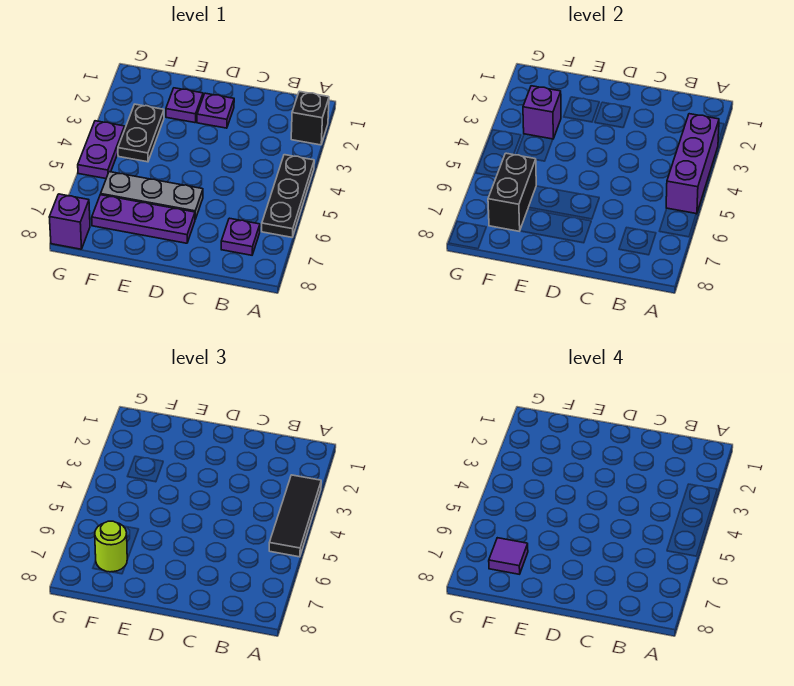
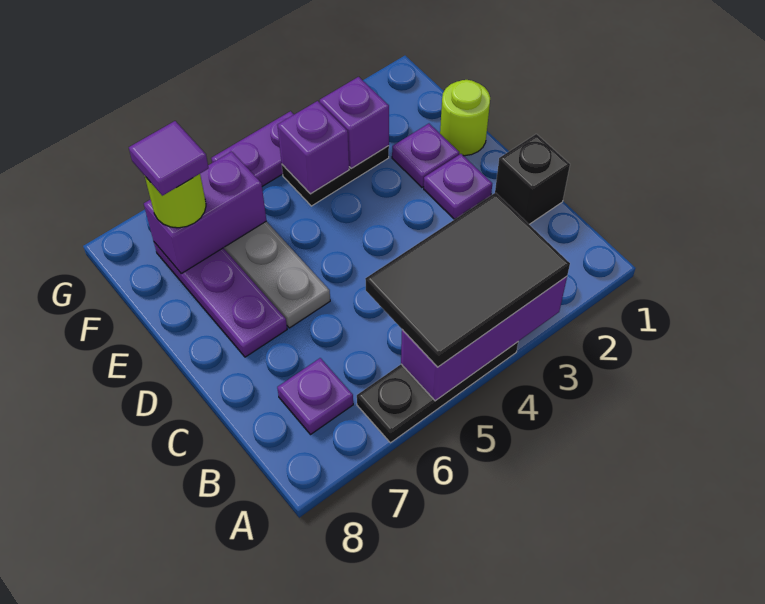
black brick A2 level 1 -> black brick C1 level 1
black tile A3:A5 level 3 -> black tile A3:B5 level 3
none -> lime round brick E1 level 1
black brick F6:F7 level 2 -> purple brick F6:F7 level 2
purple brick G8 level 1 -> purple brick F4 level 2

